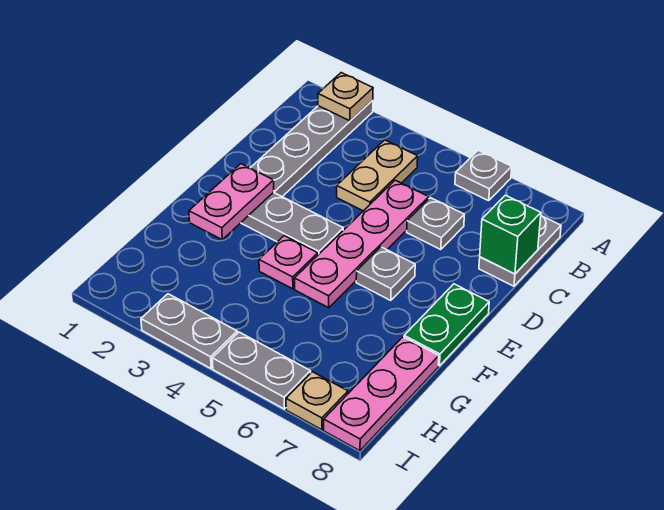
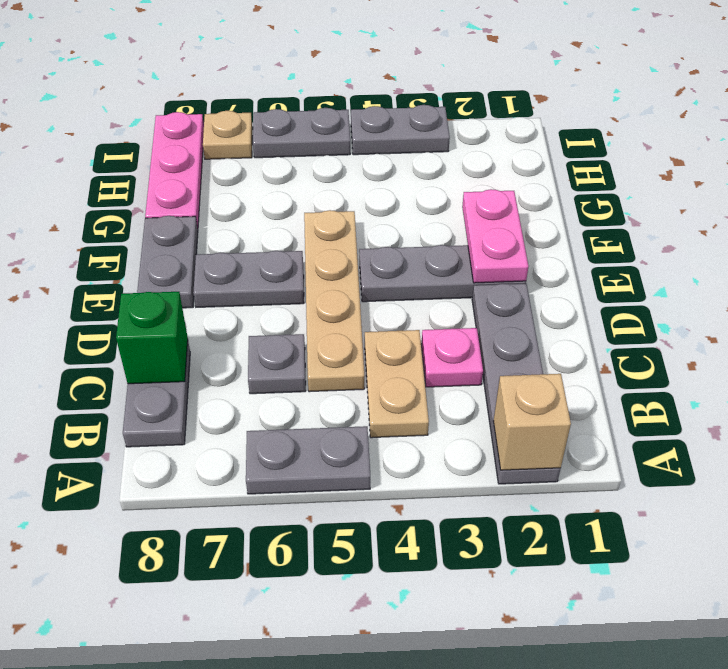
tan plate A2 level 2 -> tan brick A2 level 2
grey plate A6 level 1 -> grey plate A5:A6 level 1
pink plate C5:F5 level 1 -> tan plate C5:F5 level 1
grey plate E6 level 1 -> grey plate E6:E7 level 1
green plate E8:F8 level 1 -> grey plate E8:F8 level 1
pink plate F4 level 1 -> pink plate C3 level 1

